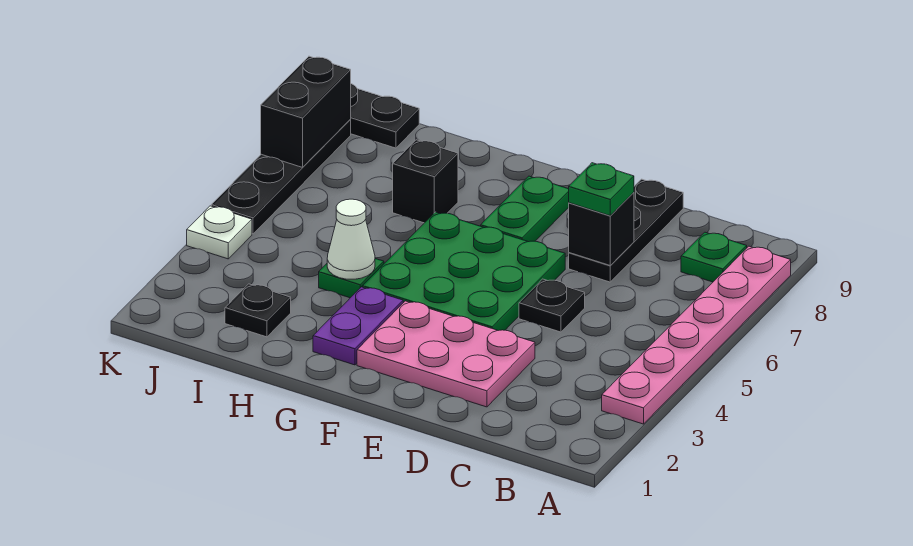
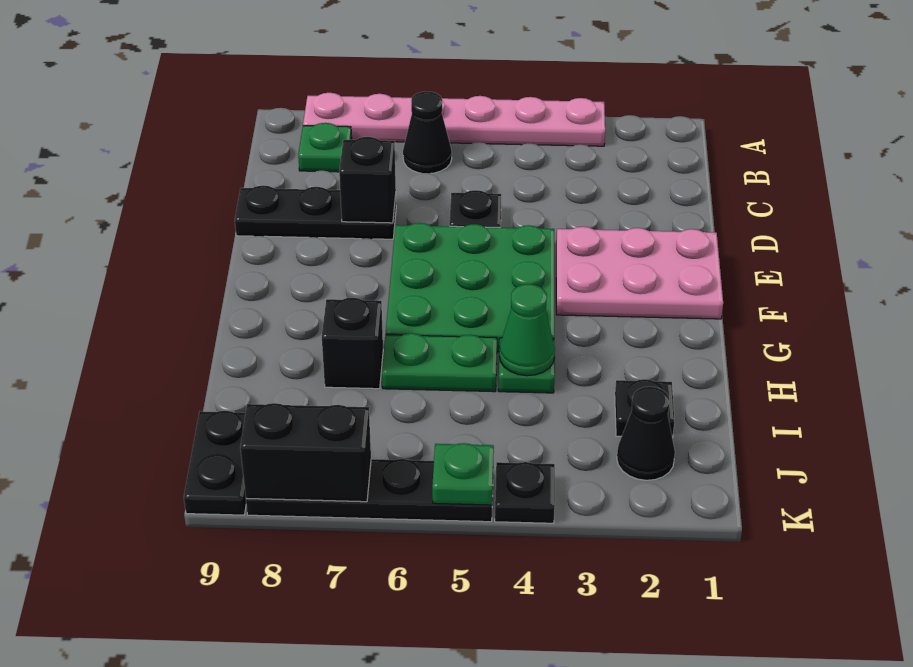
none -> black cone B6 level 1
pink plate D2:F3 level 1 -> pink plate E1:F3 level 1
green plate D7 level 3 -> green plate K5 level 2
green plate F7:F8 level 1 -> green plate H5:H6 level 1
purple plate G2:G3 level 1 -> none
white cone H4 level 2 -> green cone H4 level 2
none -> black cone J2 level 1
white plate K4 level 1 -> black plate K4 level 1

